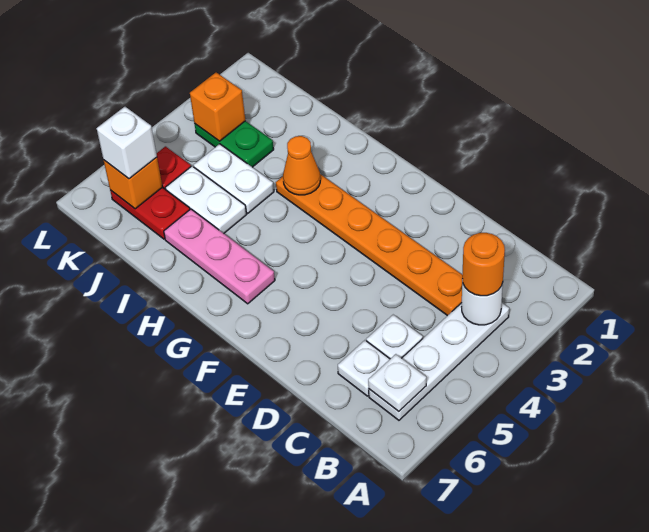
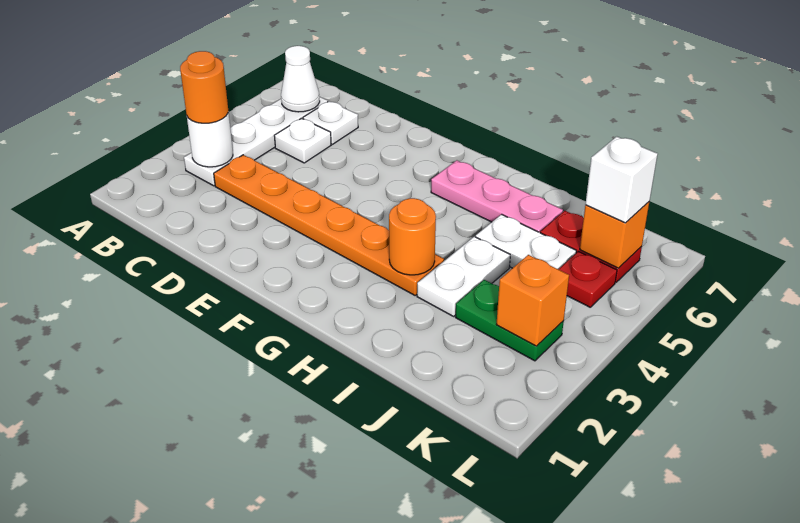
white plate B6 level 2 -> white cone B6 level 2
orange cone H3 level 2 -> orange round brick H3 level 2
white plate I4:J4 level 1 -> white plate I3:I4 level 1

